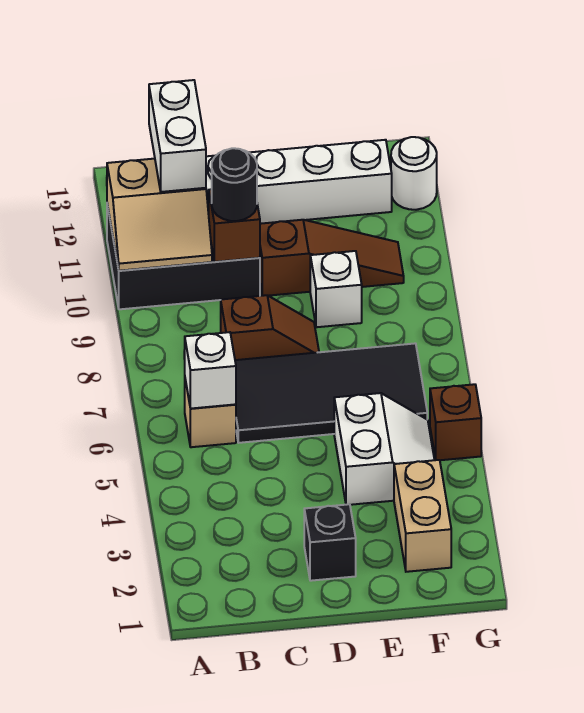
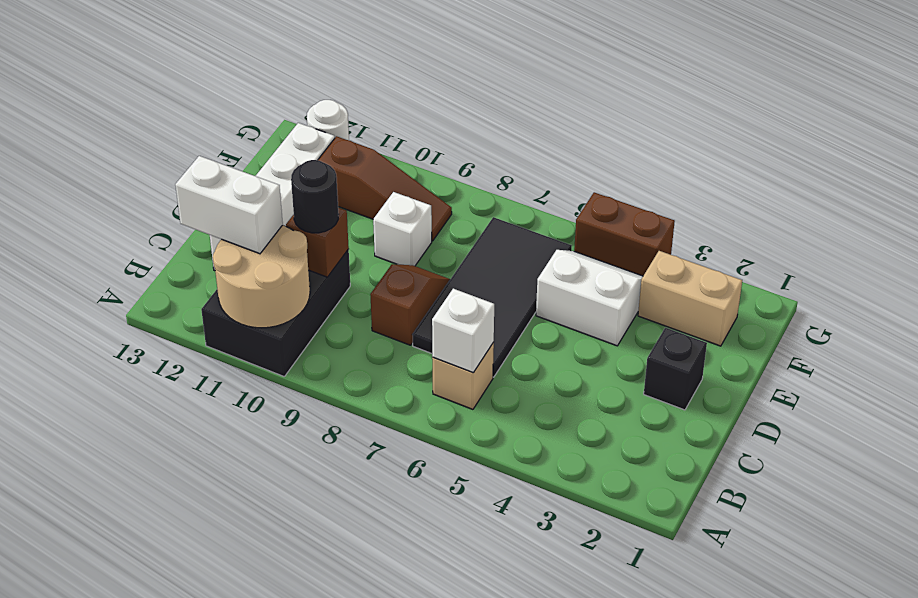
tan slope A10:B11 level 2 top 11 -> tan round brick A10:B11 level 2
brown slope D10:F10 level 1 top D -> brown slope F9:F11 level 1 top 11
brown brick G5 level 1 -> brown brick G4:G5 level 1

